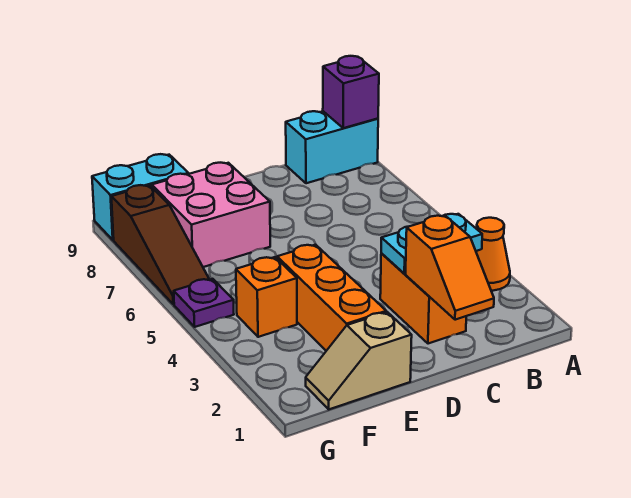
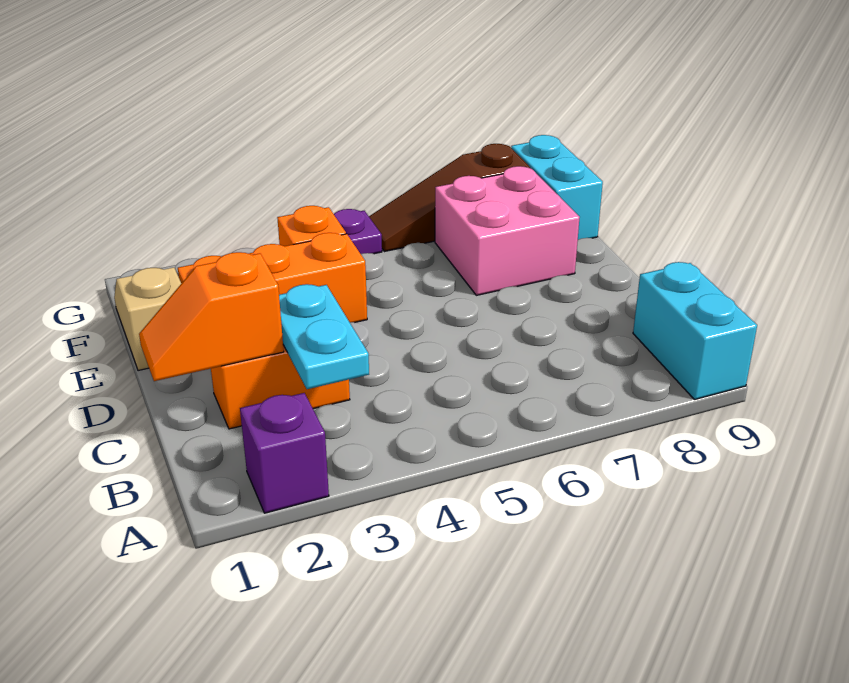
orange cone A3 level 1 -> none
purple brick A9 level 2 -> purple brick A2 level 1

